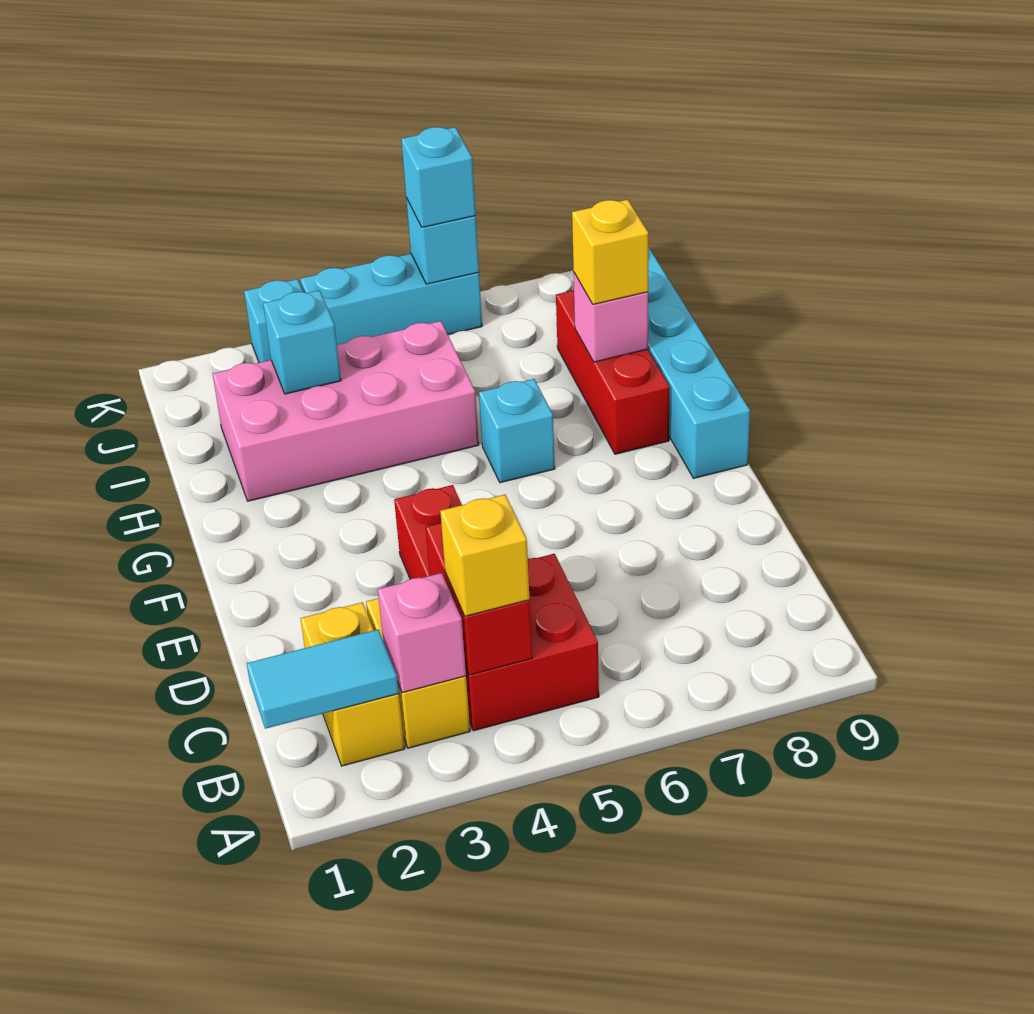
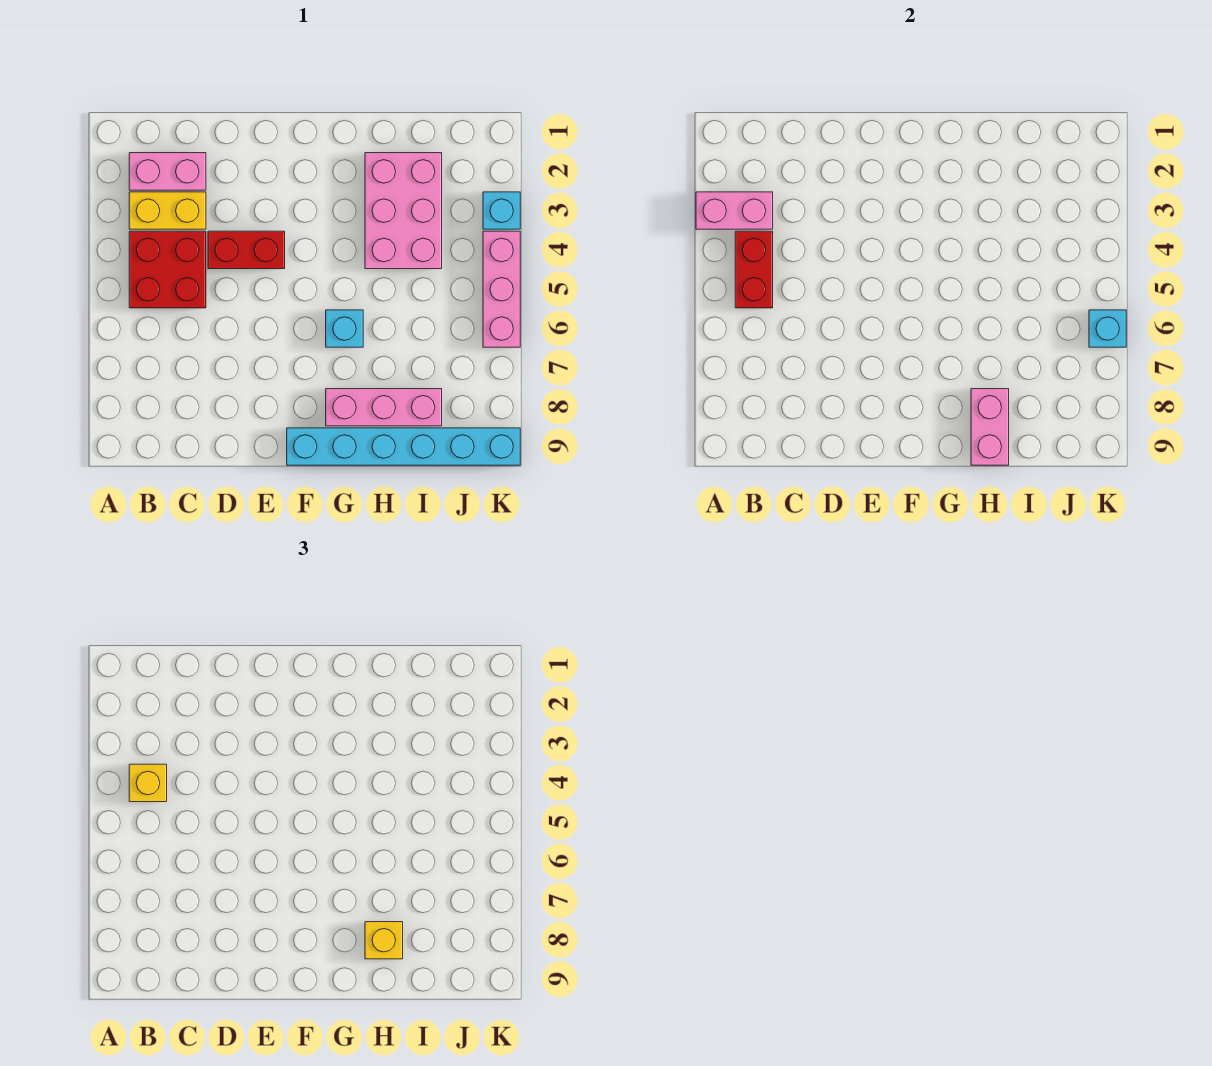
cyan tile B1:B2 level 2 -> none
yellow brick B2:C2 level 1 -> pink brick B2:C2 level 1
pink brick B3 level 2 -> pink brick A3:B3 level 2
red brick B4:C4 level 2 -> red brick B4:B5 level 2
red brick G8:I8 level 1 -> pink brick G8:I8 level 1
pink brick H2:I5 level 1 -> pink brick H2:I4 level 1
pink brick H8 level 2 -> pink brick H8:H9 level 2
cyan brick I3 level 2 -> none
cyan brick K4:K6 level 1 -> pink brick K4:K6 level 1
cyan brick K6 level 3 -> none

